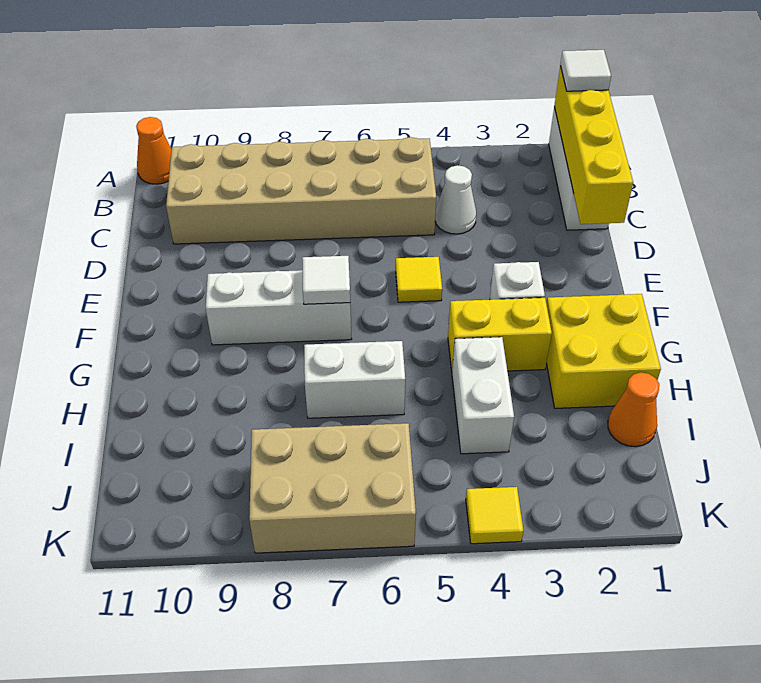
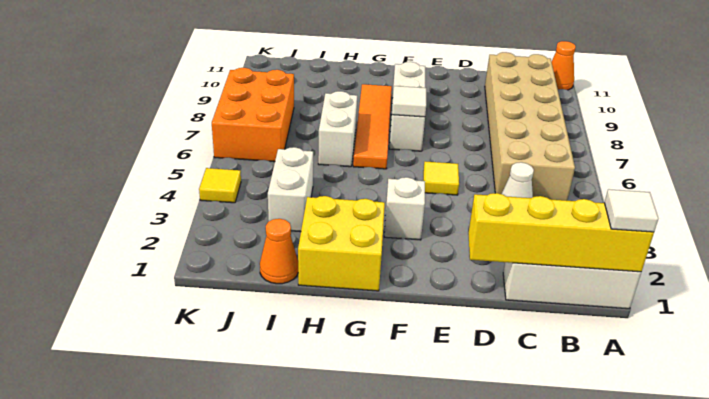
yellow brick G3:G4 level 1 -> none
none -> orange tile G6:G9 level 1
white brick H4:I4 level 1 -> white brick I3:I4 level 1
tan brick J6:K8 level 1 -> orange brick J6:K8 level 1

